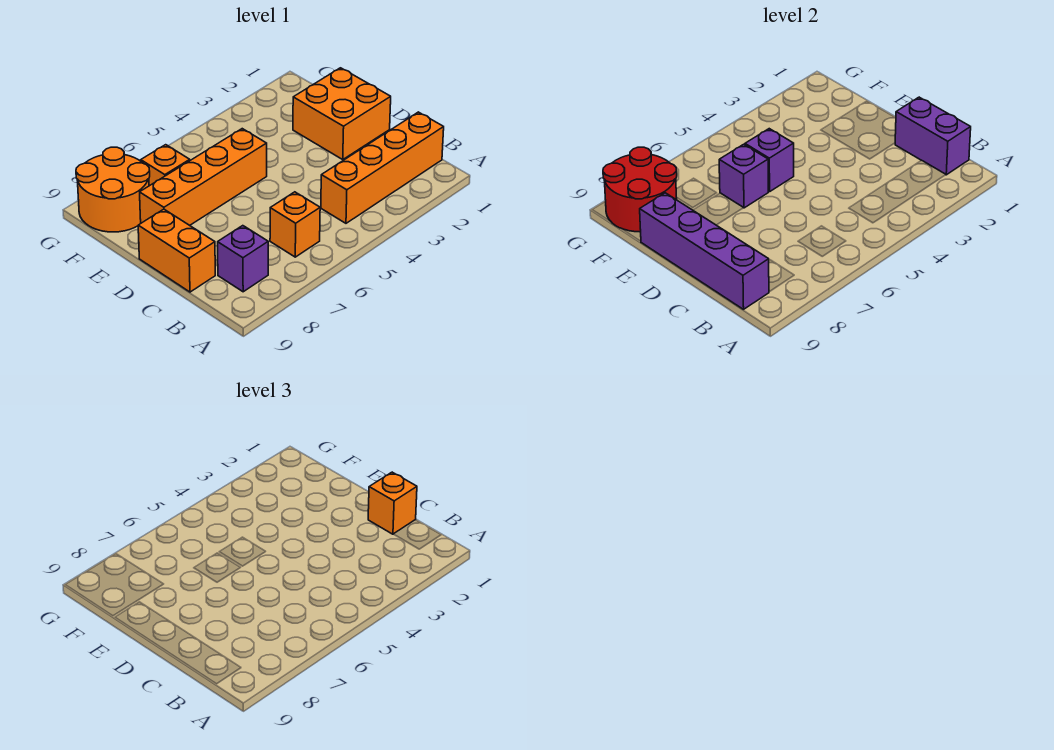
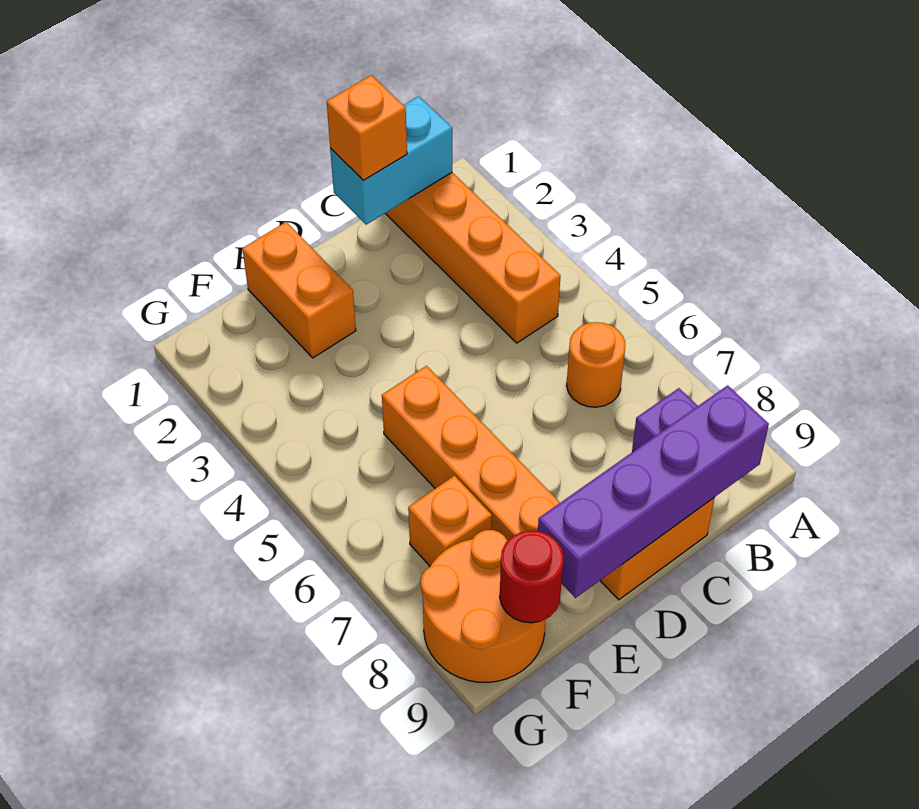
purple brick B1:C1 level 2 -> cyan brick B1:C1 level 2
orange brick B6 level 1 -> orange round brick B6 level 1
orange brick D1:E2 level 1 -> orange brick E1:E2 level 1
purple brick E5 level 2 -> none
purple brick E6 level 2 -> none
red round brick F8:G9 level 2 -> red round brick F9 level 2

